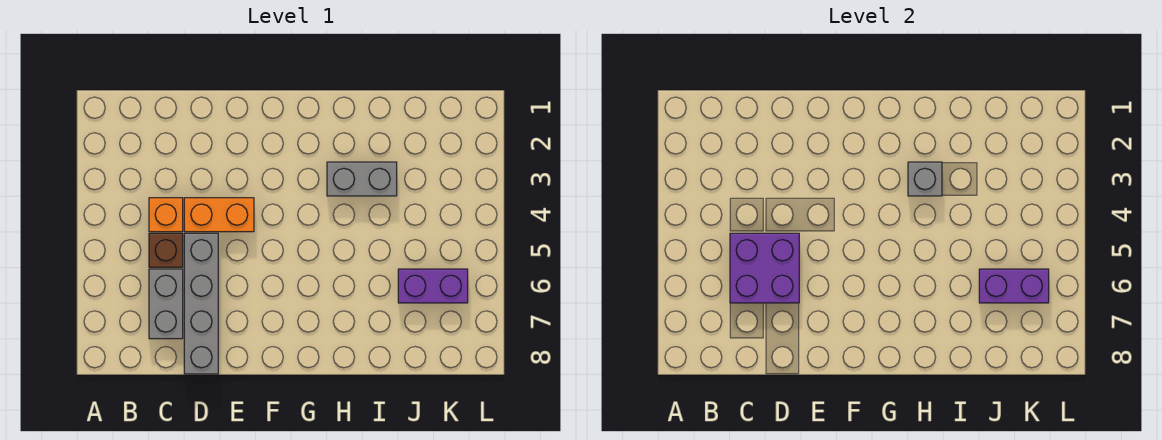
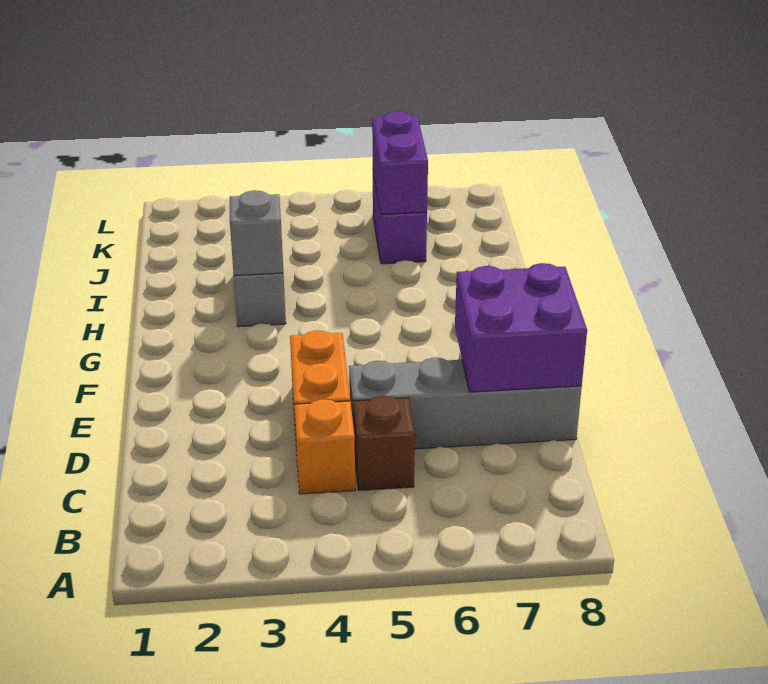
purple brick C5:D6 level 2 -> purple brick D7:E8 level 2
grey brick C6:C7 level 1 -> none

